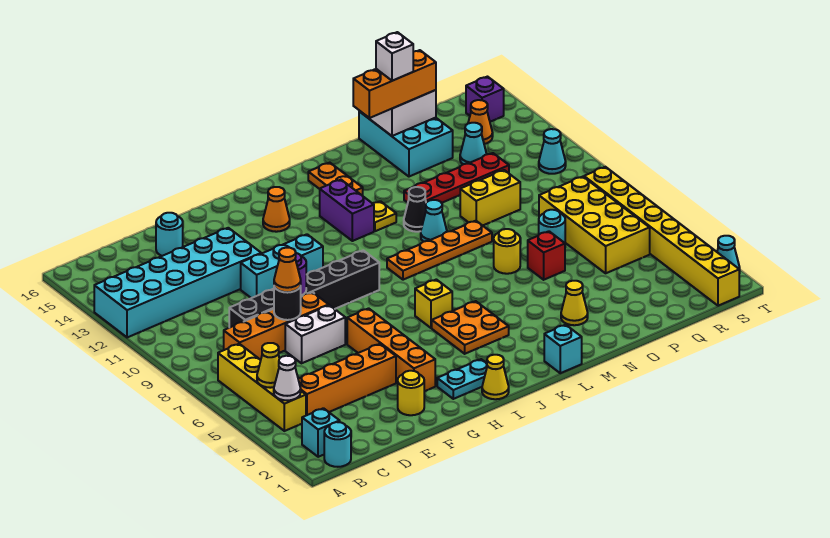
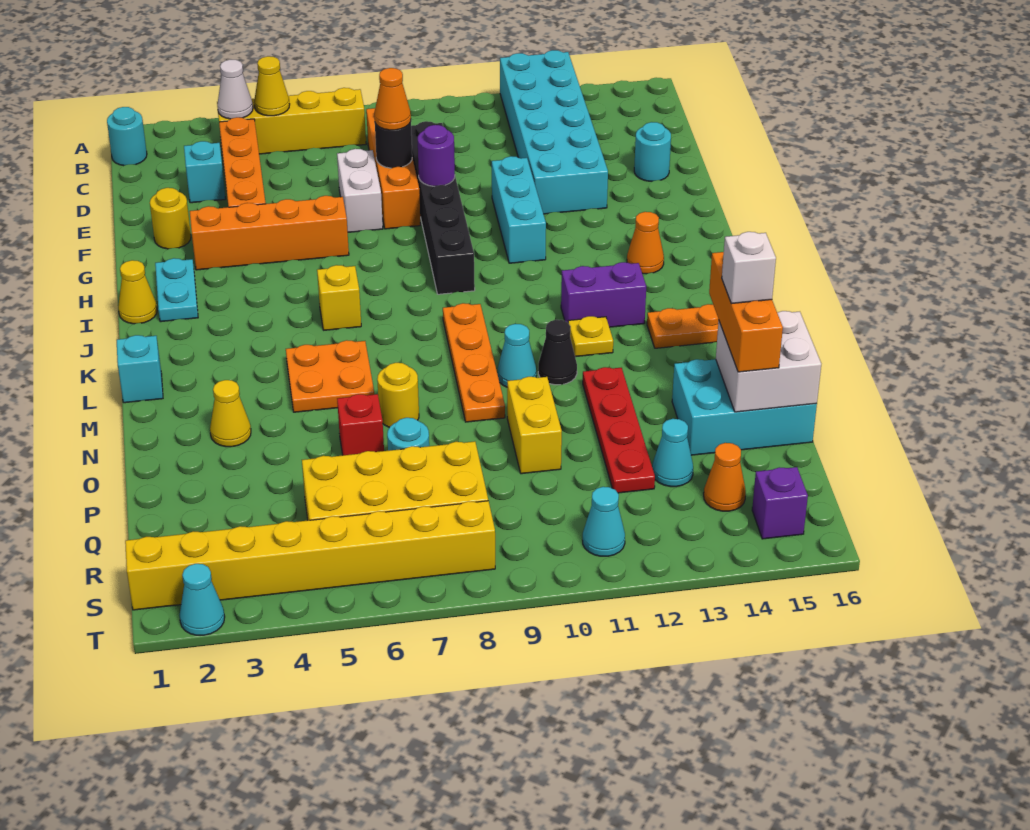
cyan brick B2 level 1 -> cyan brick D3 level 1
orange plate J4:K5 level 1 -> orange plate L5:M6 level 1

